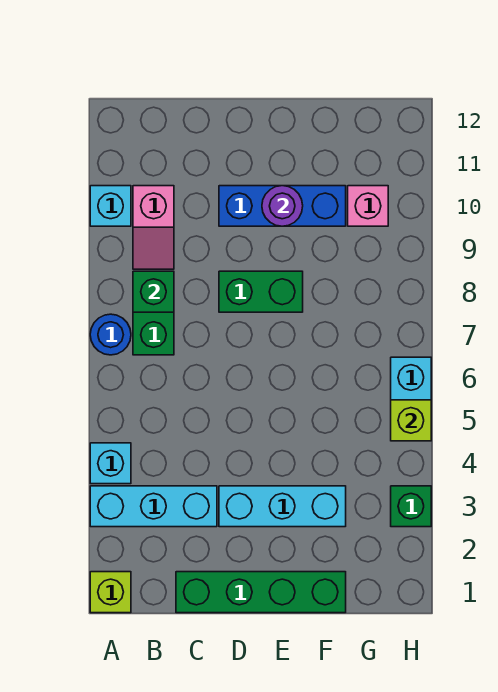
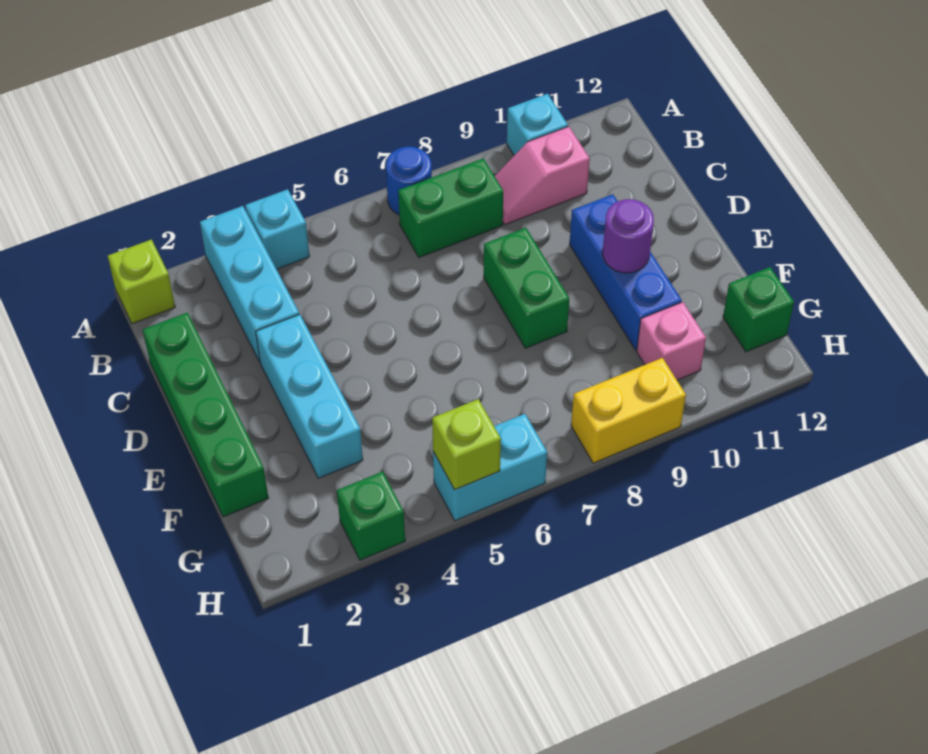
green brick B8 level 2 -> green brick G12 level 1
none -> yellow brick H8:H9 level 1

